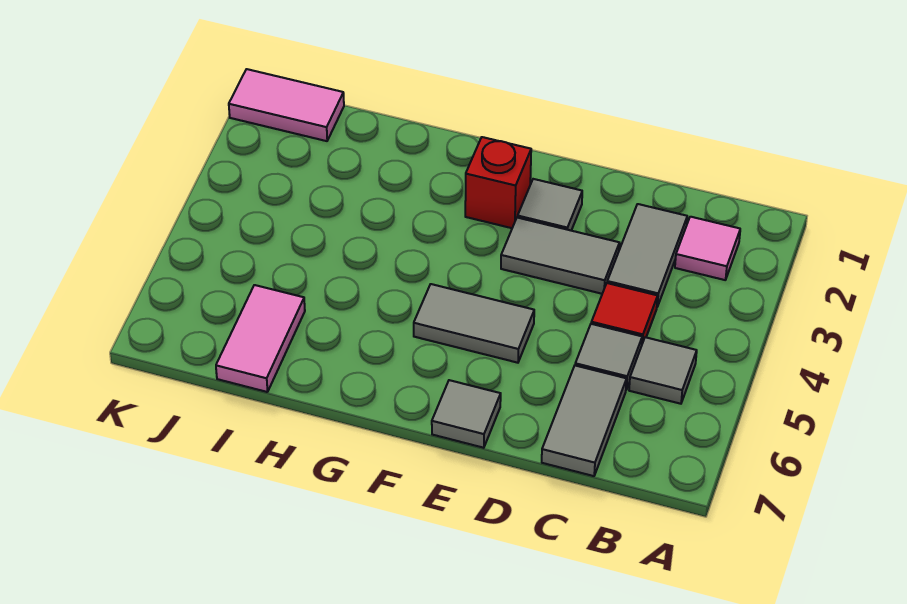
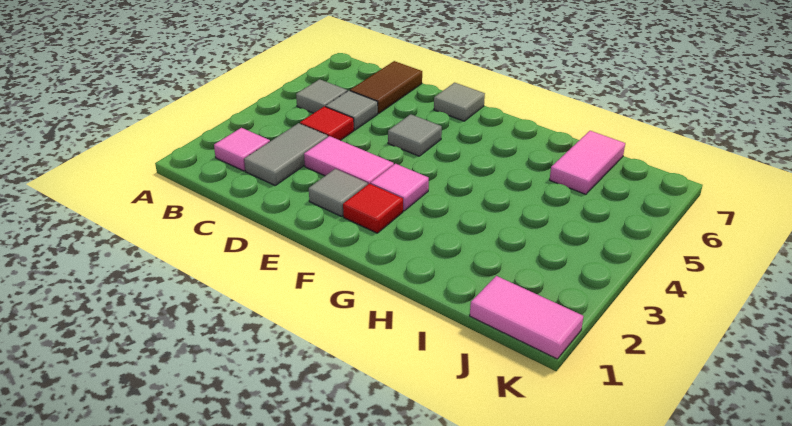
grey tile C6:C7 level 1 -> brown tile C6:C7 level 1
grey tile D3:E3 level 1 -> pink tile D3:E3 level 1
grey tile E5:F5 level 1 -> grey tile E5 level 1
red brick F2 level 1 -> red tile F2 level 1
none -> pink tile F3 level 1

